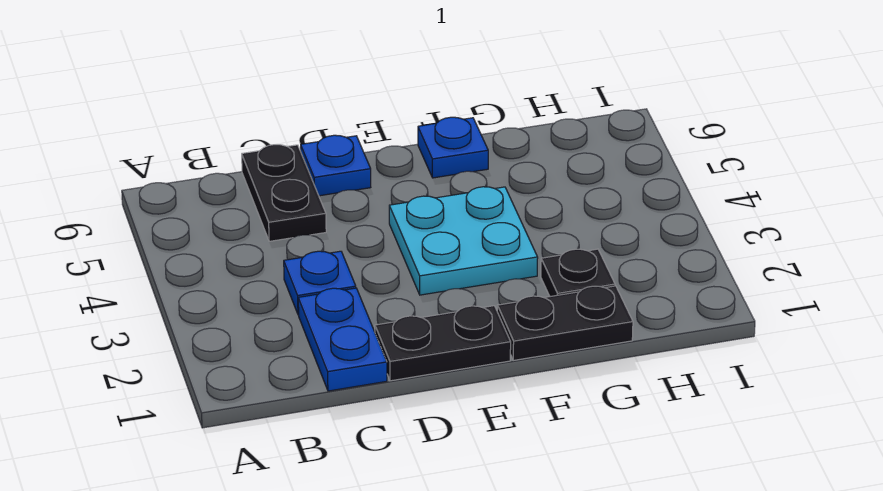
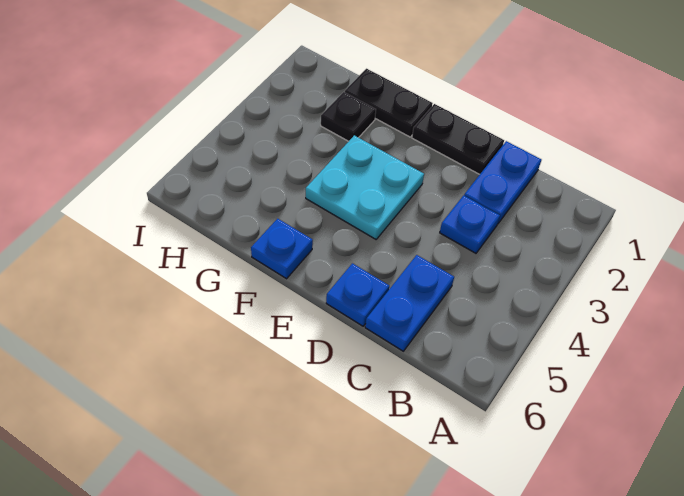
black plate C5:C6 level 1 -> blue plate C5:C6 level 1

